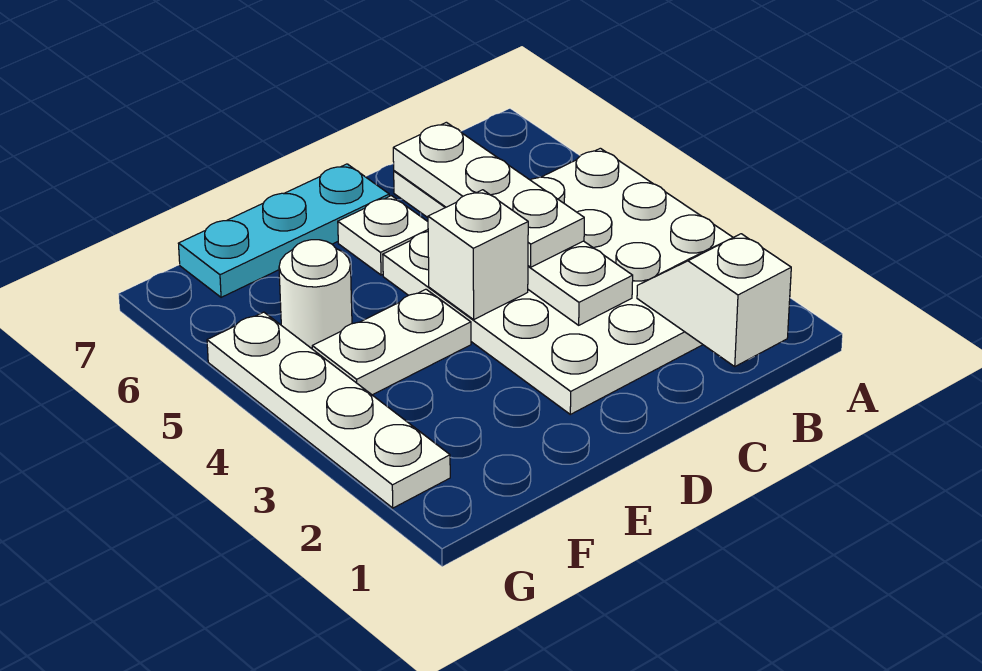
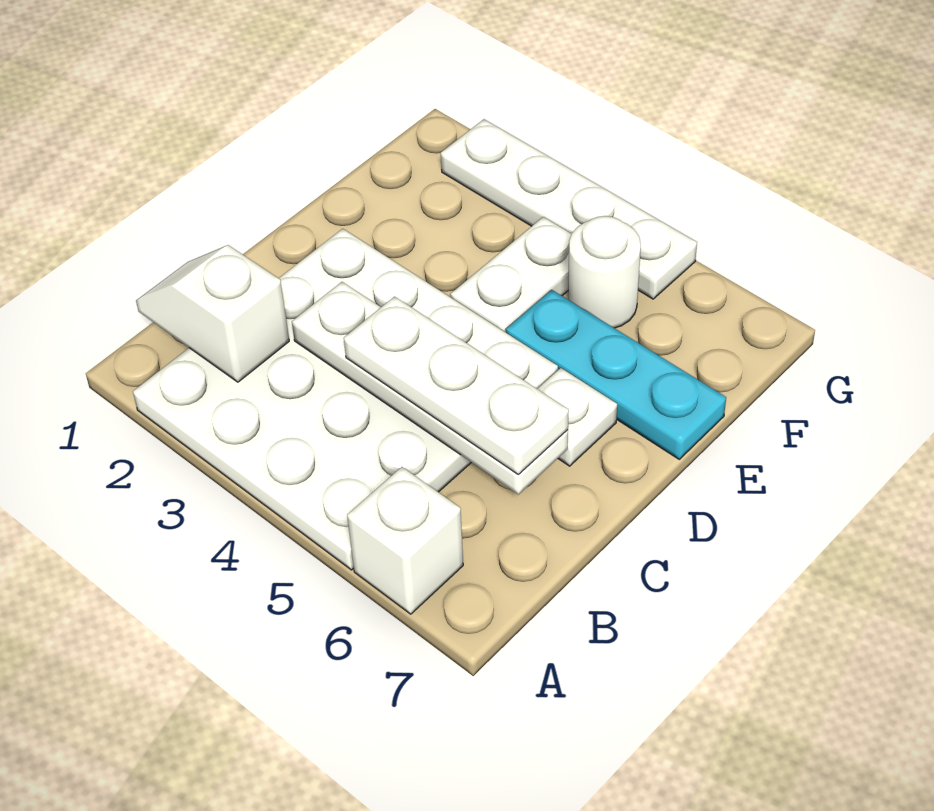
white slope B1:B2 level 2 top 1 -> white slope B1:B2 level 2 top 2
white brick D4 level 2 -> white brick A6 level 1
cyan plate D7:F7 level 1 -> cyan plate E5:E7 level 1

